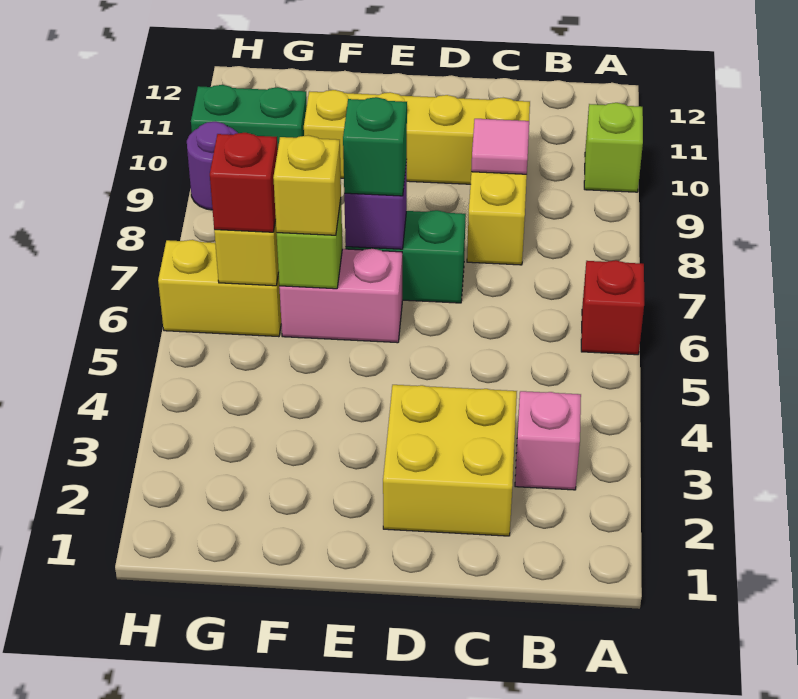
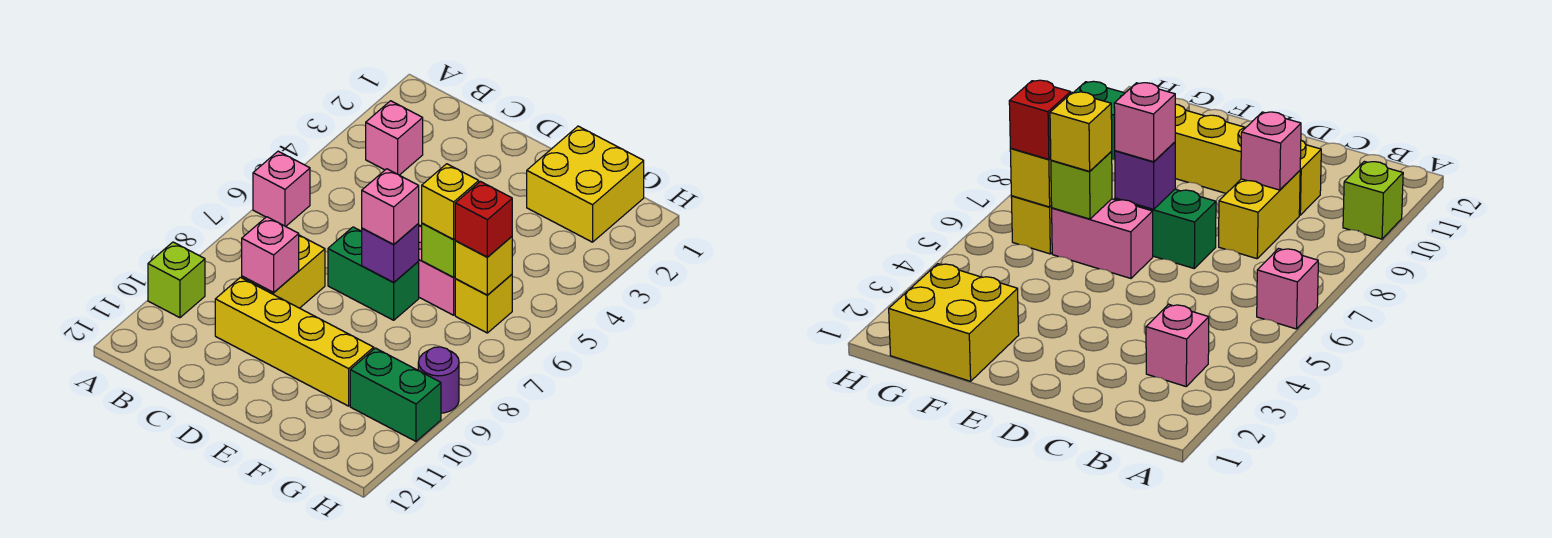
red brick A6 level 1 -> pink brick A6 level 1
yellow brick C2:D3 level 1 -> yellow brick F1:G2 level 1
pink tile C9 level 2 -> pink brick C9 level 2
green brick E7 level 3 -> pink brick E7 level 3
yellow brick G6:H6 level 1 -> yellow brick G6 level 1

